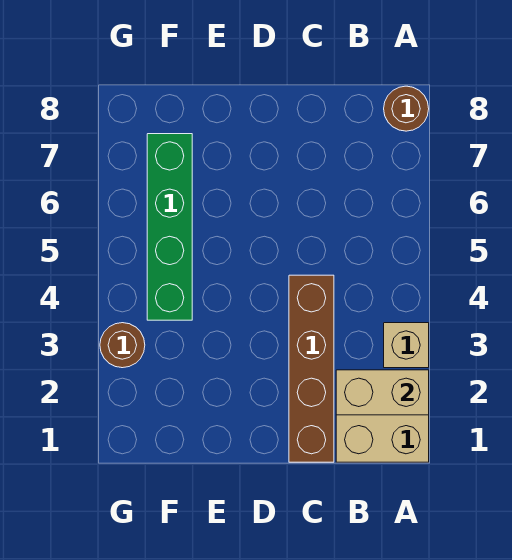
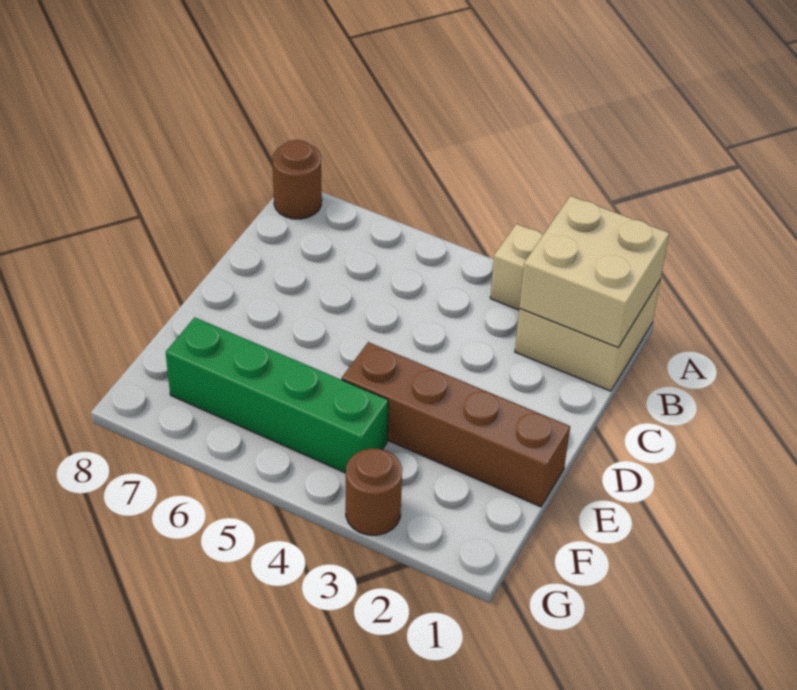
tan brick A2:B2 level 2 -> tan brick A1:B2 level 2
brown brick C1:C4 level 1 -> brown brick E1:E4 level 1

